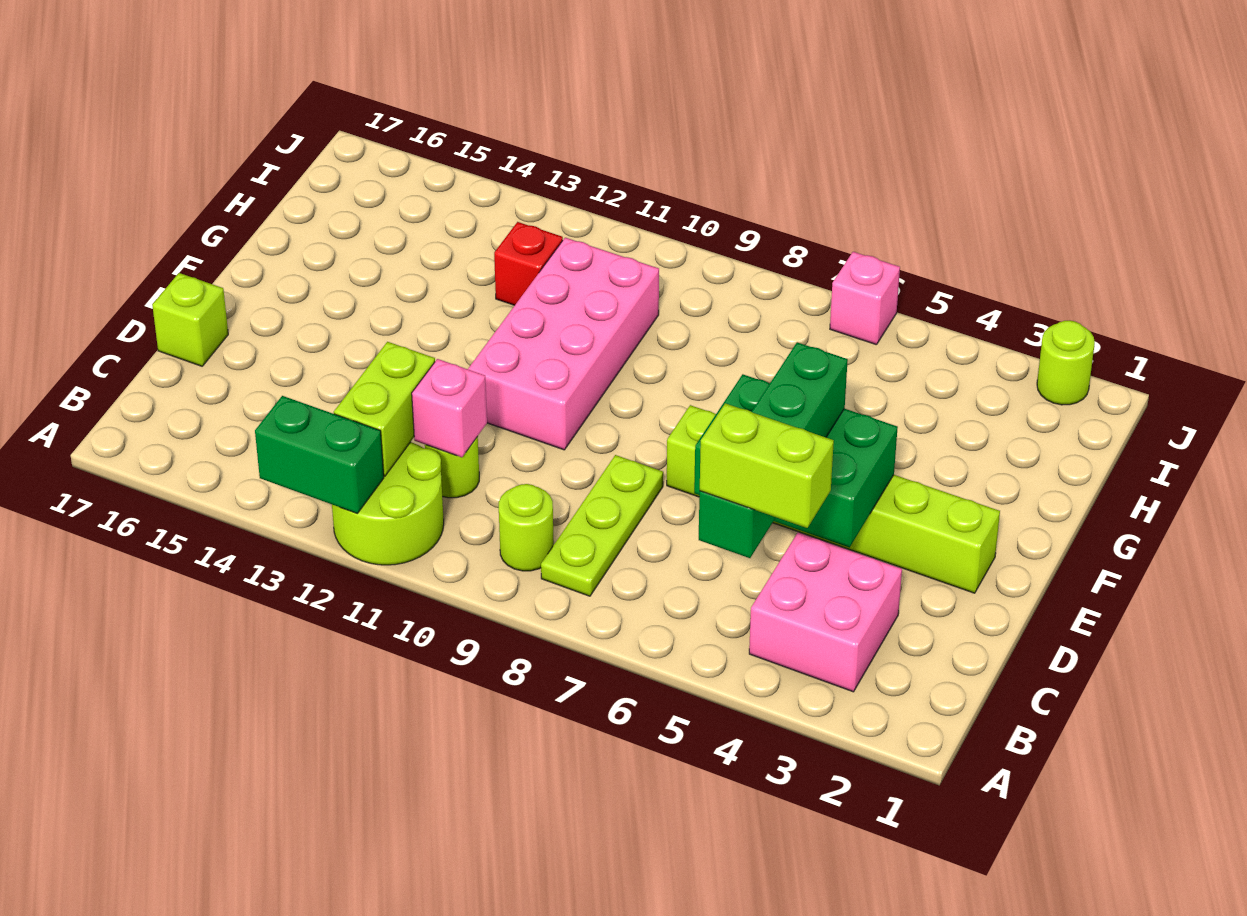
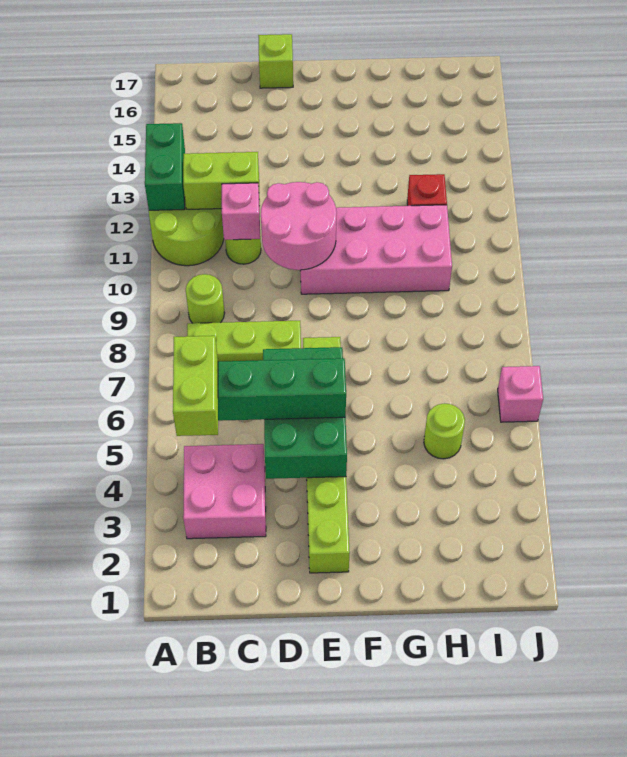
none -> pink round brick D10:E11 level 2
lime round brick J2 level 1 -> lime round brick H5 level 1

